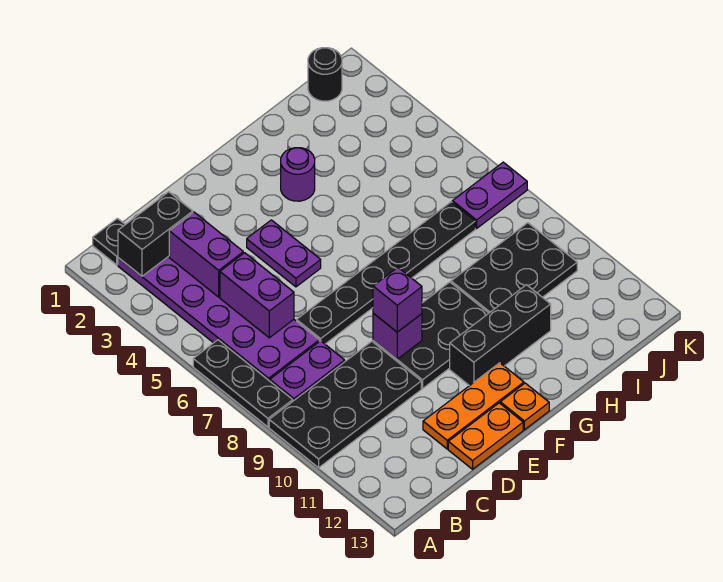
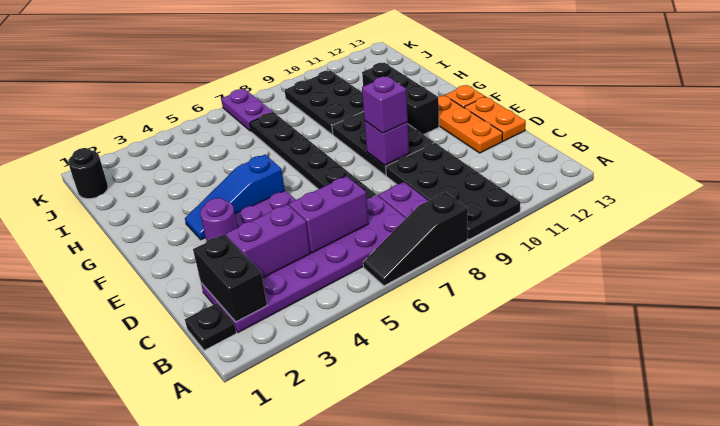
black plate A6:A8 level 1 -> black slope A6:A8 level 1 top 8
none -> blue slope F3:F5 level 1 top 5
purple round brick G3 level 1 -> purple round brick E3 level 1

